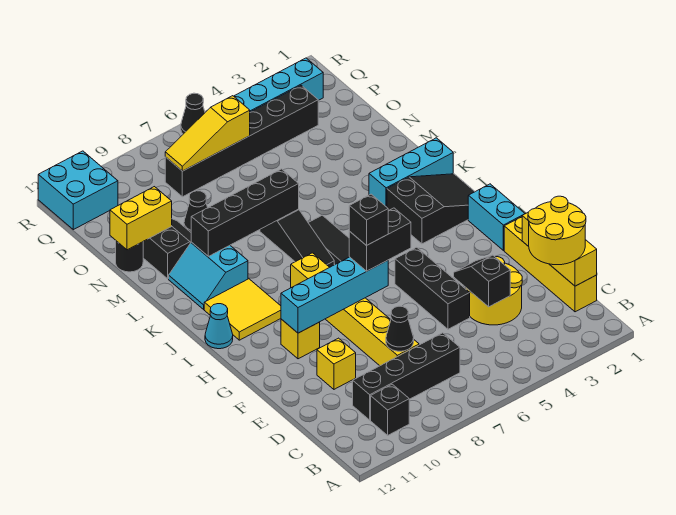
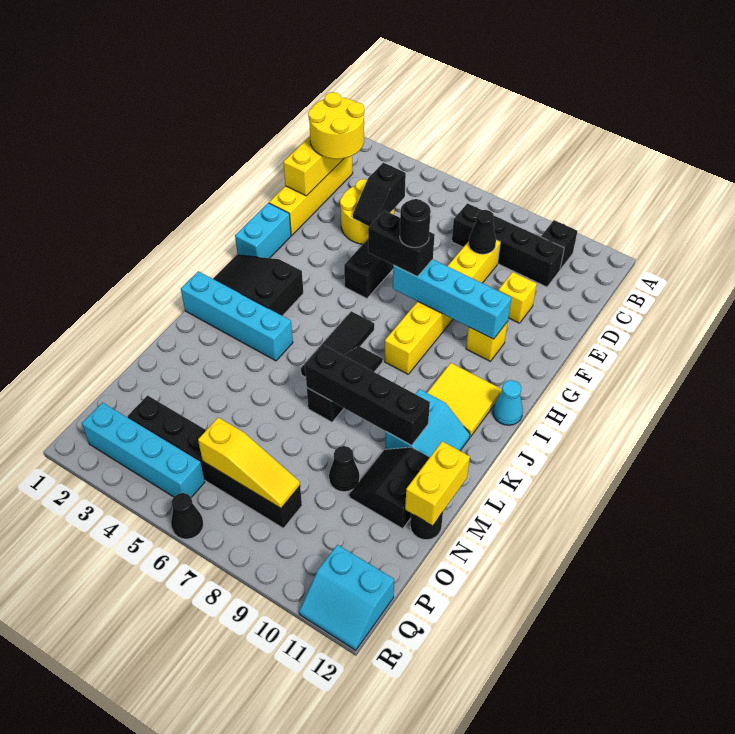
black brick G7 level 4 -> black round brick G7 level 4
cyan brick K1:K3 level 1 -> cyan brick K1:K4 level 1
yellow brick N11:N12 level 2 -> yellow brick M12:N12 level 2
cyan brick Q11:R12 level 1 -> cyan slope Q11:R12 level 1 top Q

